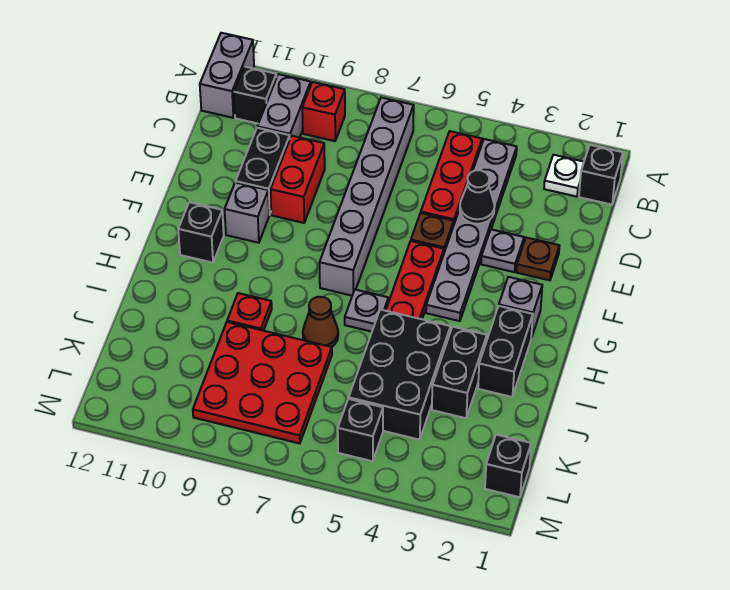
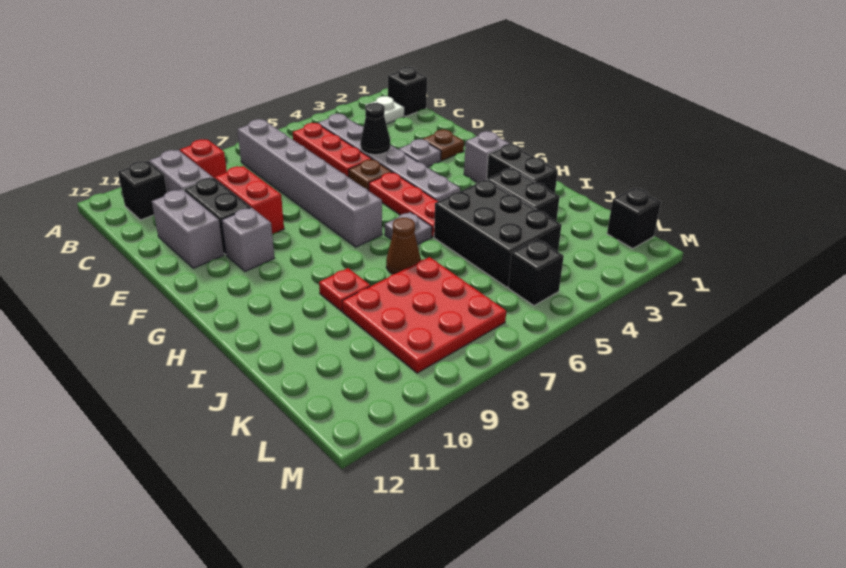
grey brick A12:B12 level 1 -> grey brick D11:E11 level 1
black brick G11 level 1 -> none

